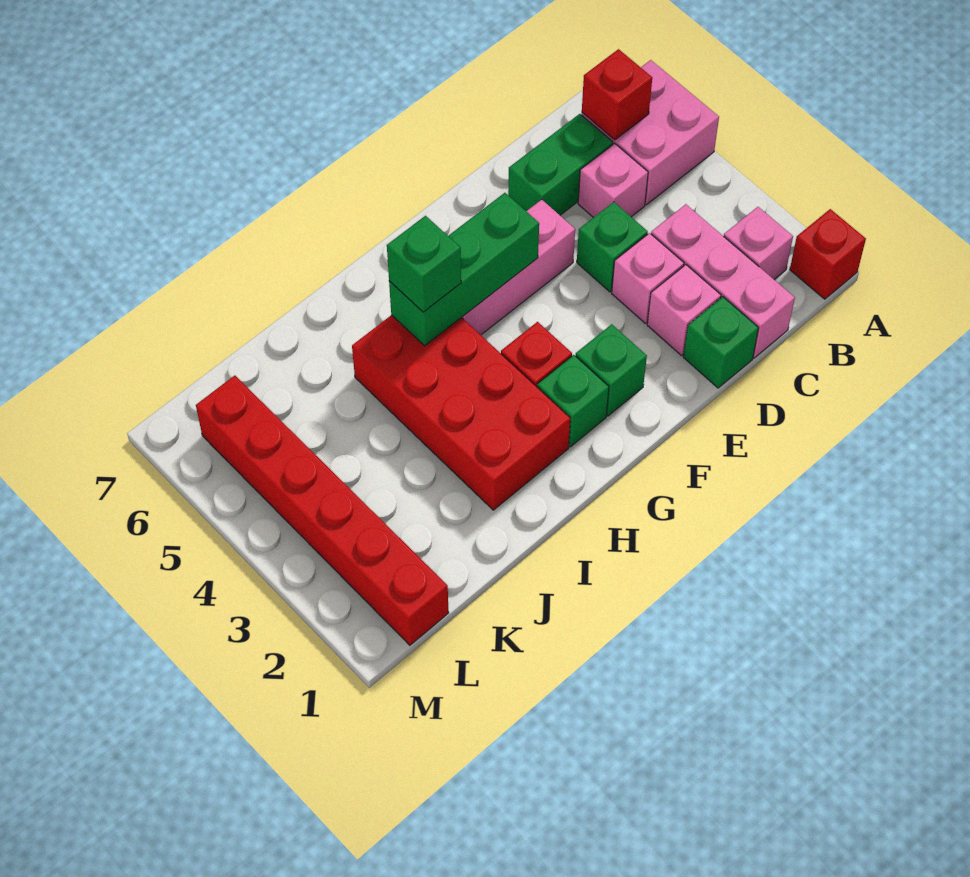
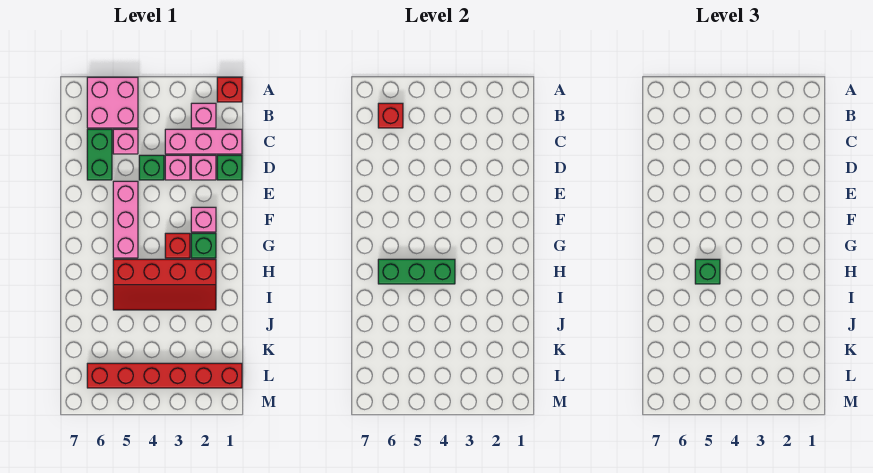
green brick F2 level 1 -> pink brick F2 level 1
green brick F5:H5 level 2 -> green brick H4:H6 level 2
red brick H2:I5 level 1 -> red slope H2:I5 level 1 top H

